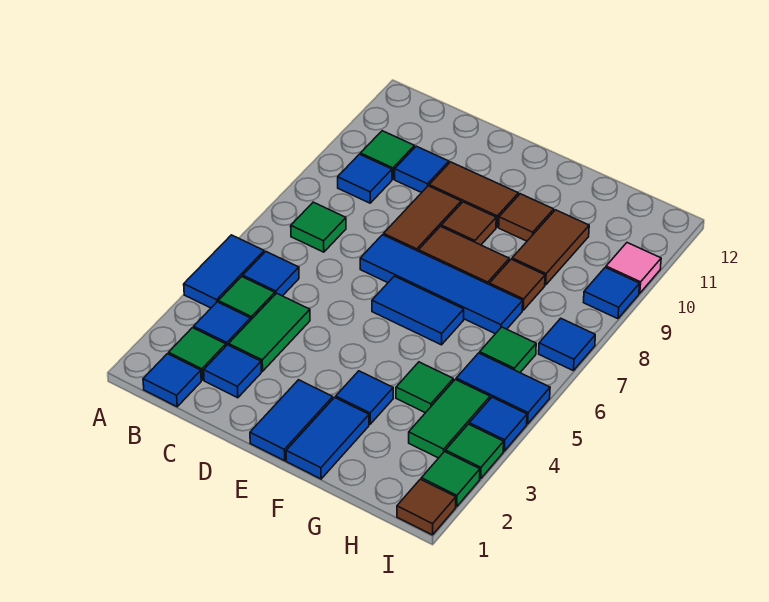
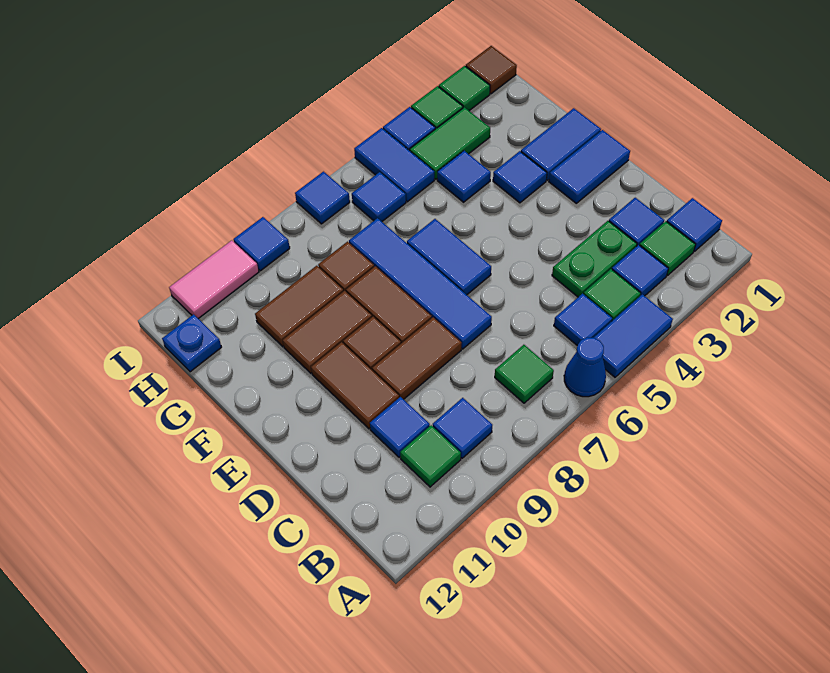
none -> blue cone A6 level 1
green tile C3:C4 level 1 -> green plate C3:C4 level 1
brown tile F10 level 1 -> brown tile F9:F10 level 1
green tile G4 level 1 -> blue tile G4 level 1
green tile H6 level 1 -> blue tile H6 level 1
none -> blue plate H12 level 1
pink tile I10 level 1 -> pink tile I10:I11 level 1

